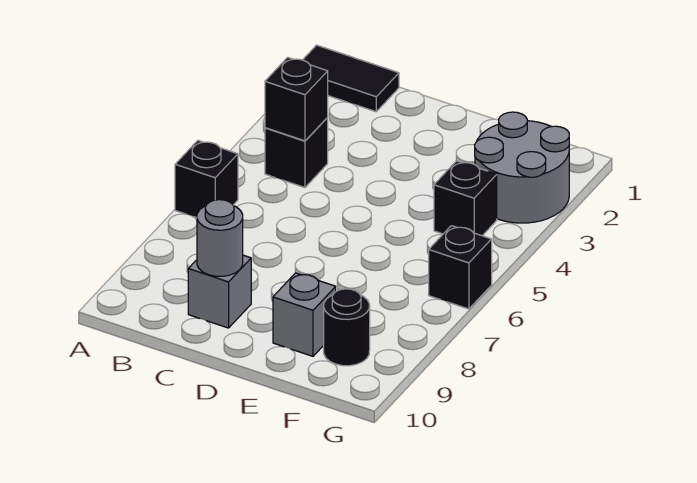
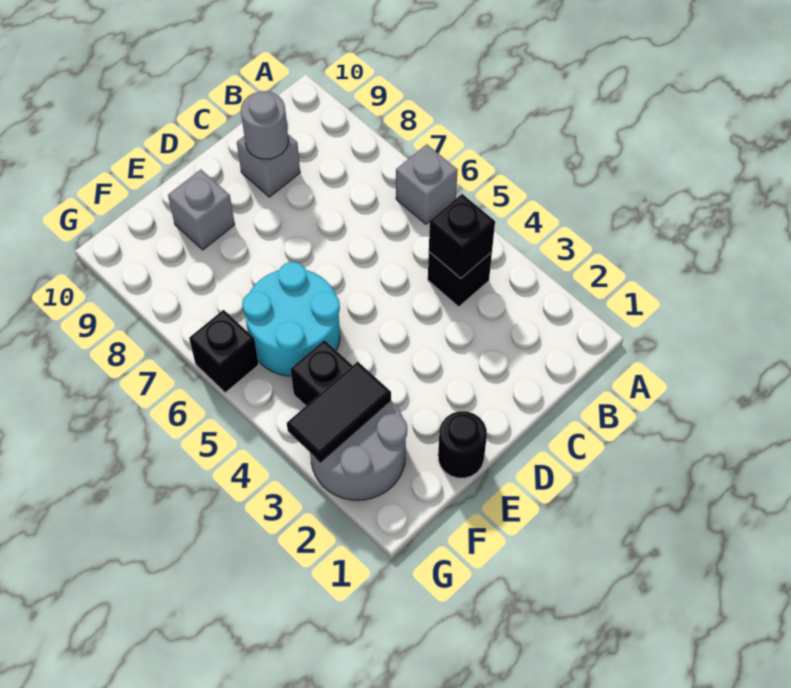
black tile A1:B1 level 1 -> black tile F3:G3 level 2
black brick A6 level 1 -> grey brick A6 level 1
none -> cyan round brick E5:F6 level 1
black round brick F9 level 1 -> black round brick E1 level 1

